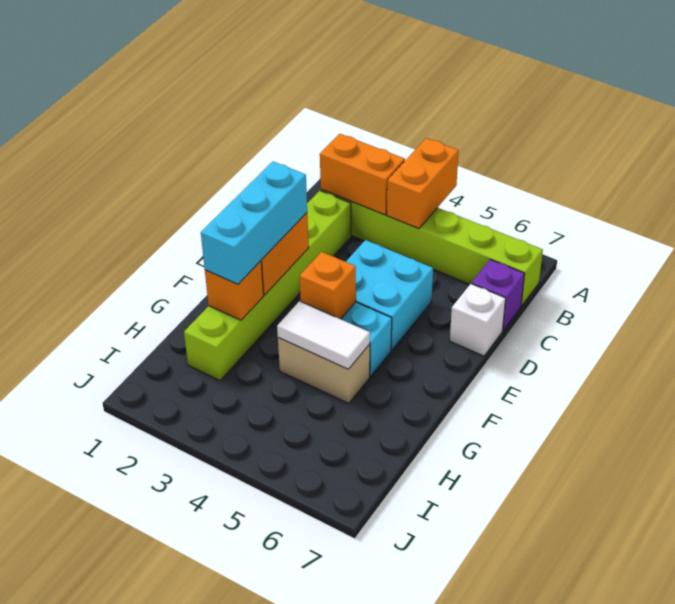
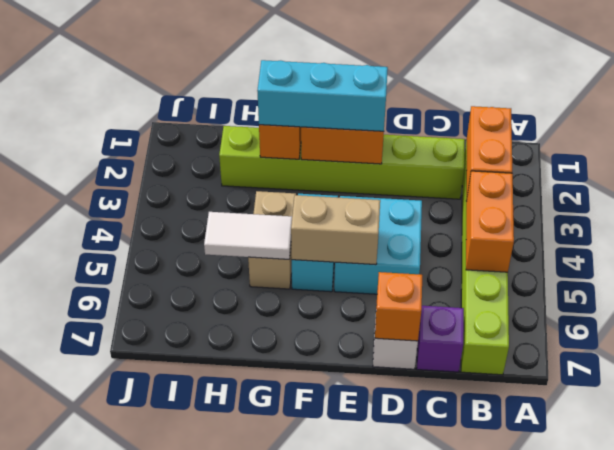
orange brick A4:B4 level 2 -> orange brick B4:B5 level 2
none -> tan brick E5:F5 level 2
orange brick F4 level 2 -> orange brick D7 level 2
white tile G4:G5 level 2 -> white tile G5:H5 level 2

